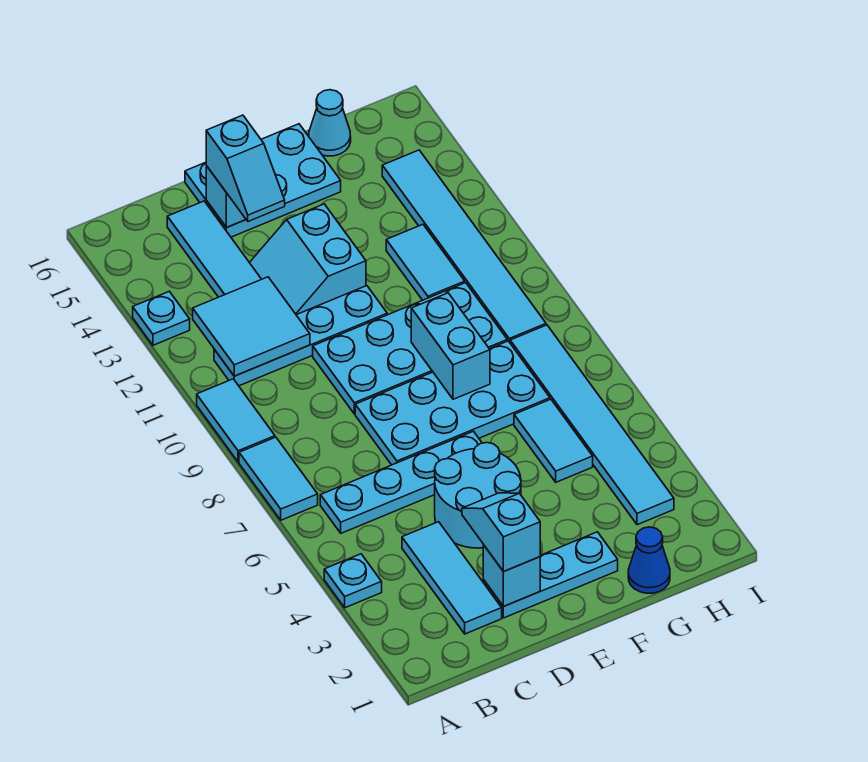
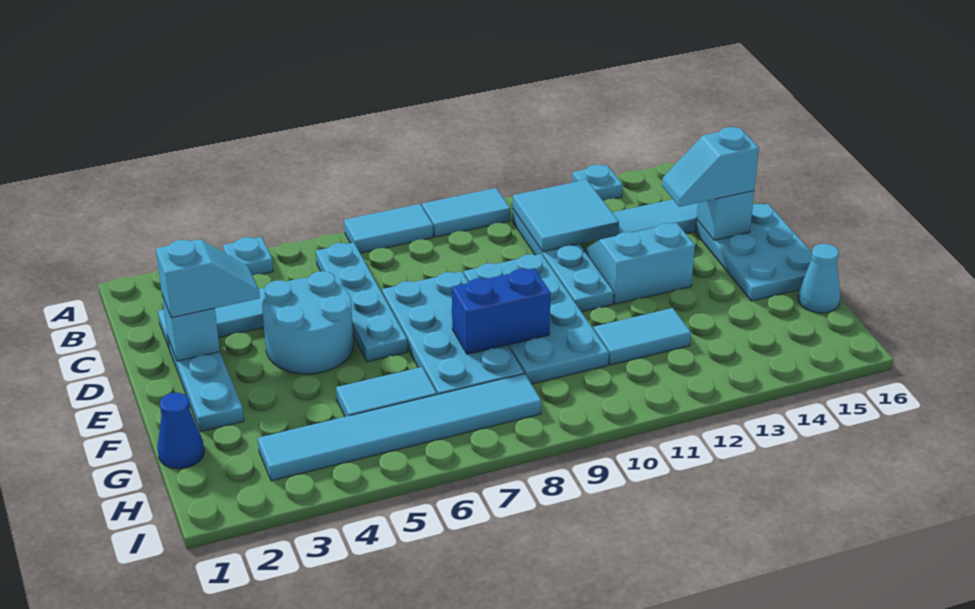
cyan brick F8:F9 level 2 -> blue brick F8:F9 level 2
cyan tile H9:H14 level 1 -> none

